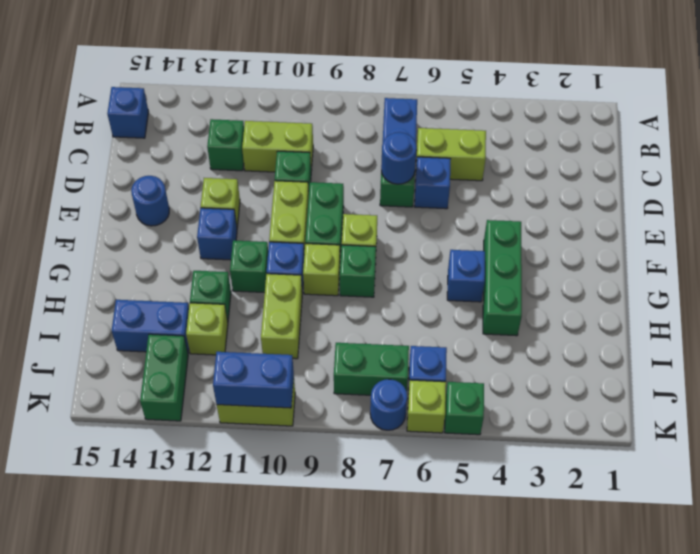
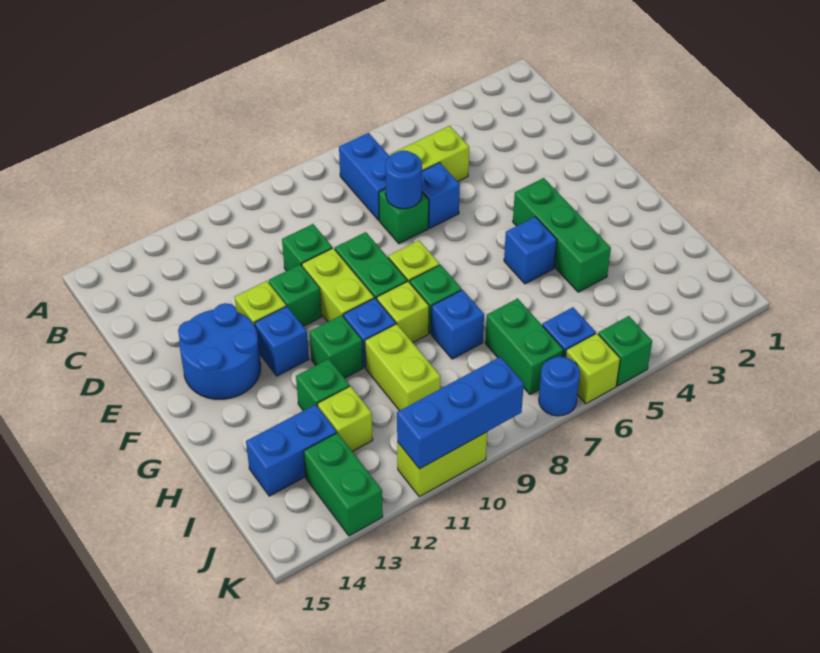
blue brick B15 level 1 -> blue brick H8 level 1
lime brick C10:C11 level 1 -> none
green brick C12 level 1 -> green brick E11 level 1
blue round brick E14 level 1 -> blue round brick E13:F14 level 1
green brick J7:J8 level 1 -> green brick I7:J7 level 1
blue brick K10:K11 level 2 -> blue brick K9:K11 level 2

